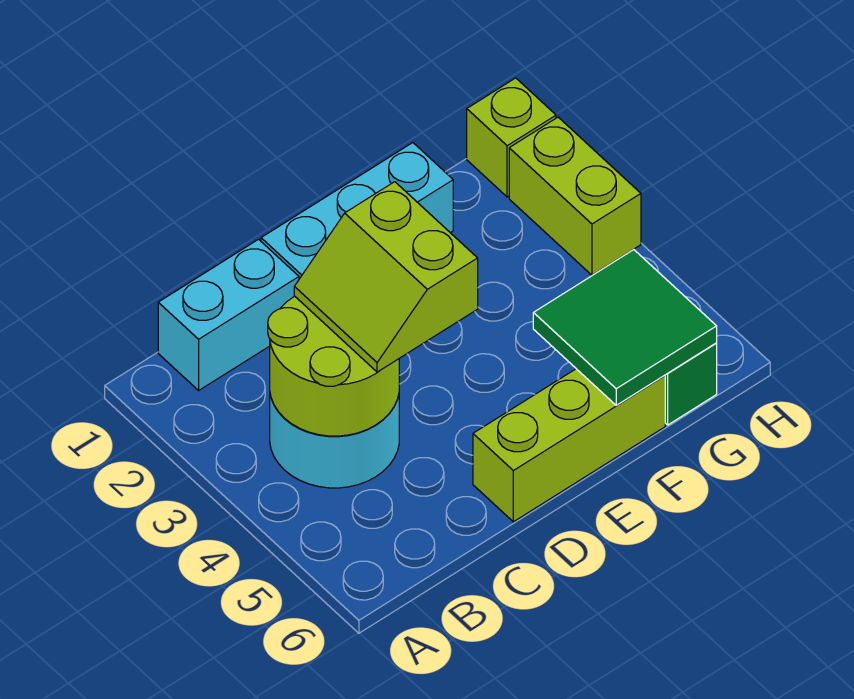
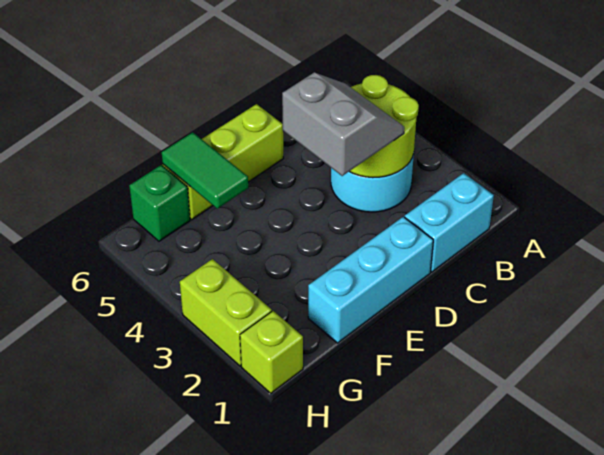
lime slope C3:D4 level 3 top D -> grey slope C3:D4 level 3 top D
green tile F5:G6 level 2 -> green tile F5:F6 level 2

